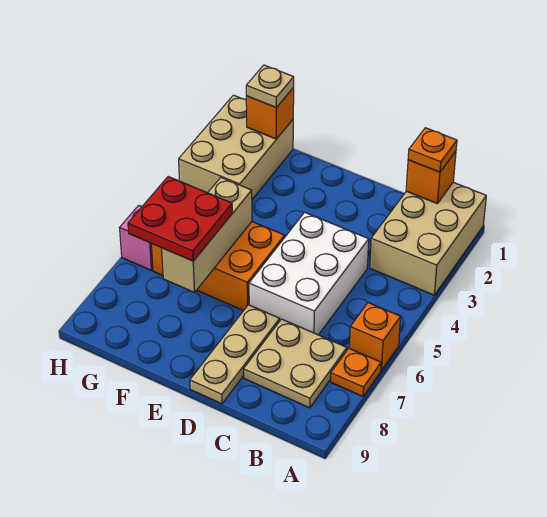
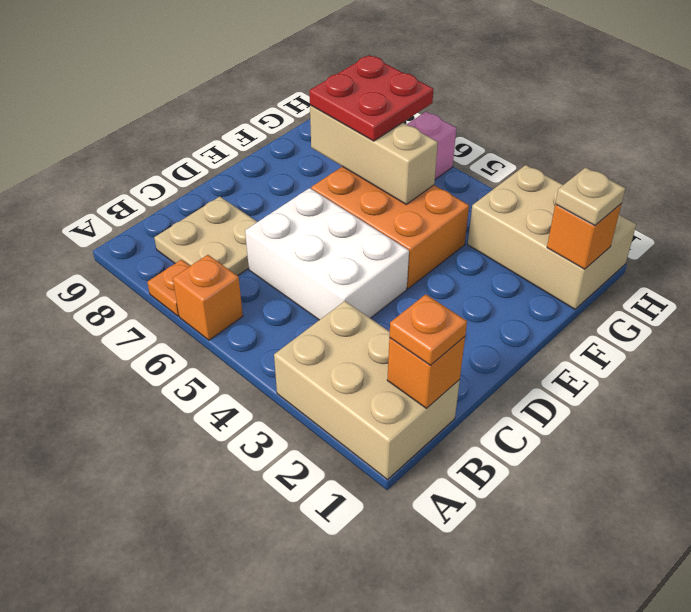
tan plate D7:D9 level 1 -> none
orange brick E5:G6 level 1 -> orange brick E4:F6 level 1

